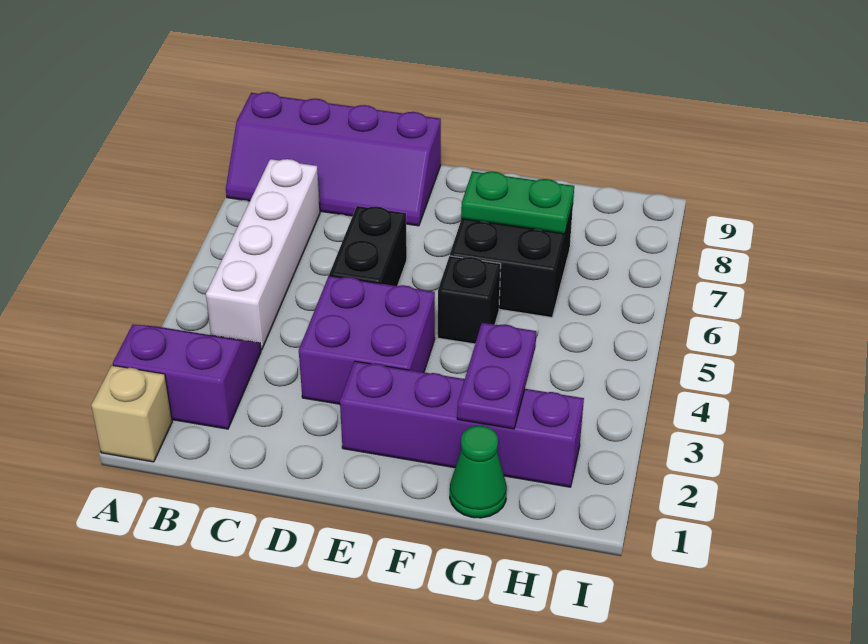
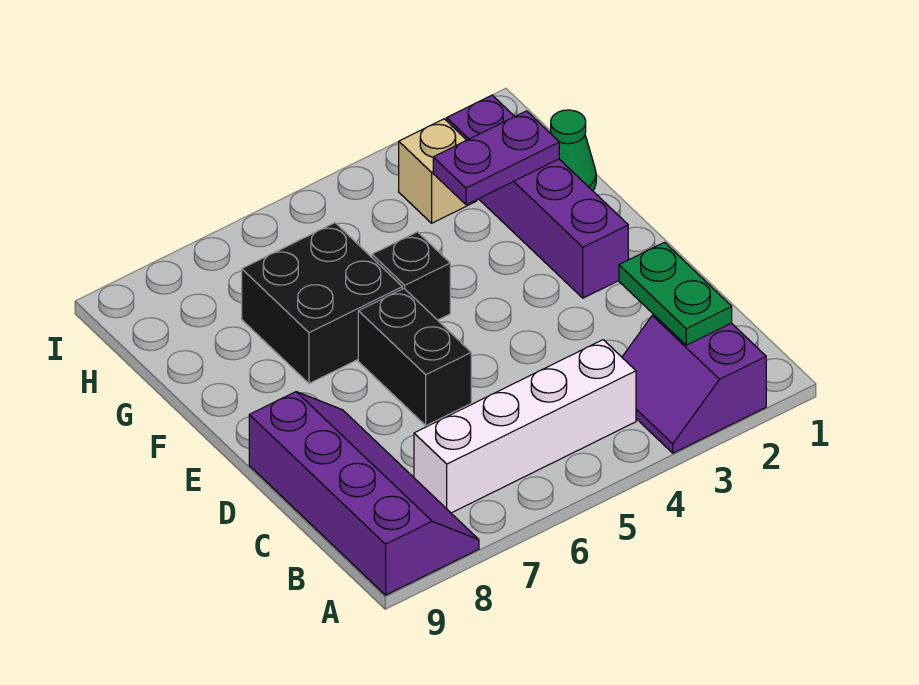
tan brick A1 level 1 -> tan brick H3 level 1
purple brick D3:E4 level 1 -> none
black brick D5:D6 level 1 -> black brick D6:E6 level 1
green plate F7:G7 level 2 -> green plate B2:C2 level 2

